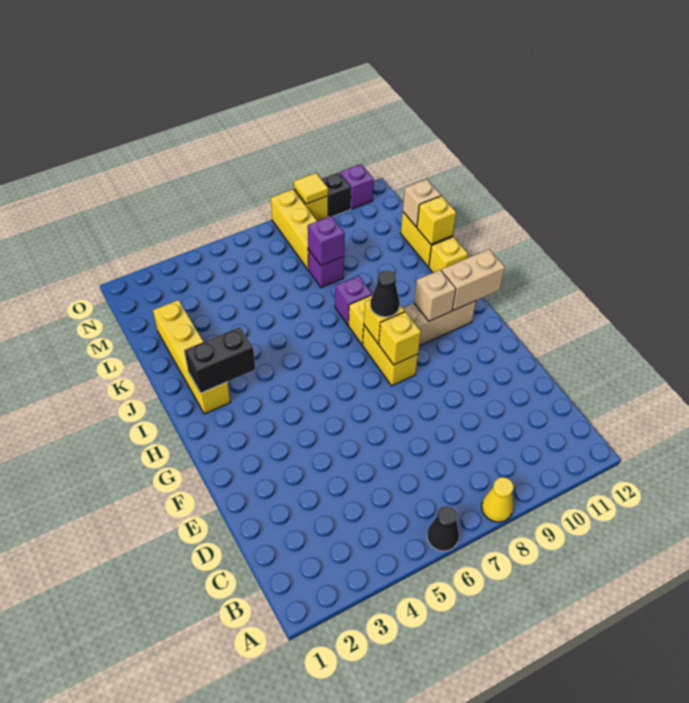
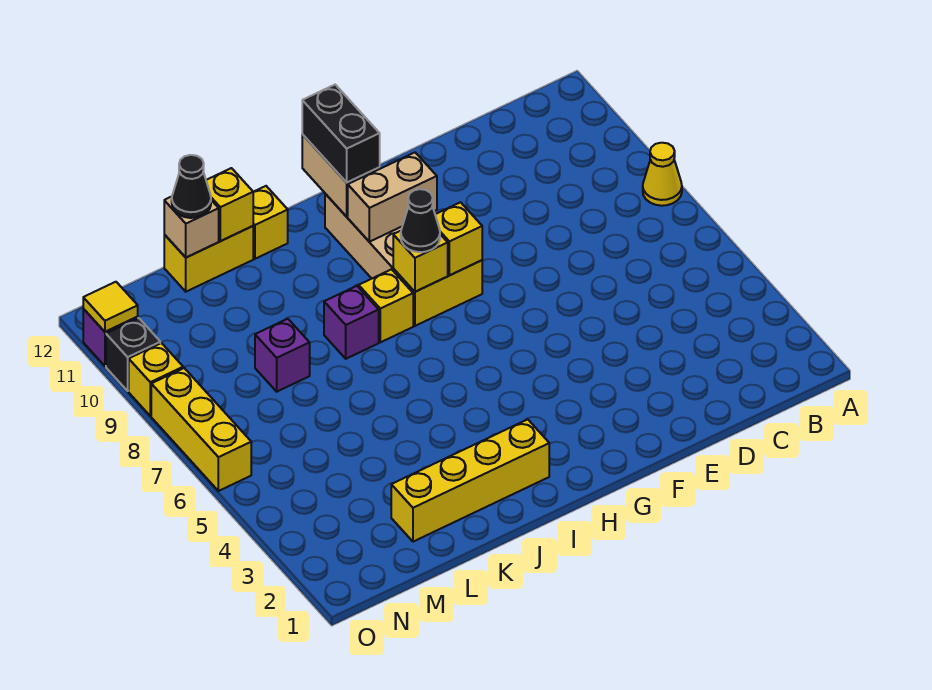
black cone A6 level 1 -> black cone L12 level 3
tan brick H10 level 2 -> tan brick G10:H10 level 2
black brick I2:I3 level 2 -> black brick H11:H12 level 3
purple brick L8 level 2 -> none
yellow brick M8:O8 level 1 -> yellow brick O6:O8 level 1
yellow tile O9 level 2 -> yellow tile O11 level 2

